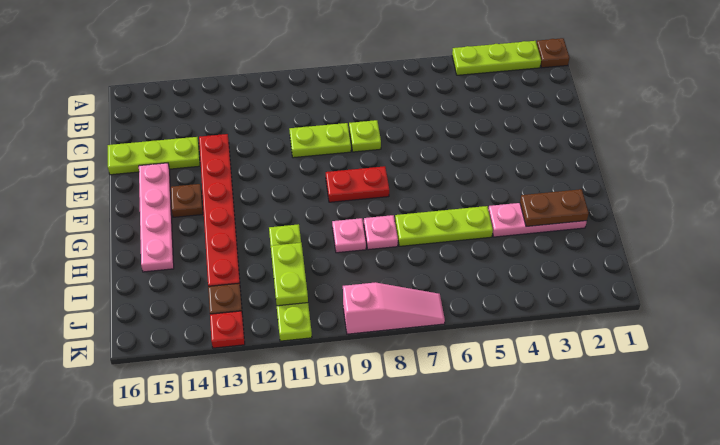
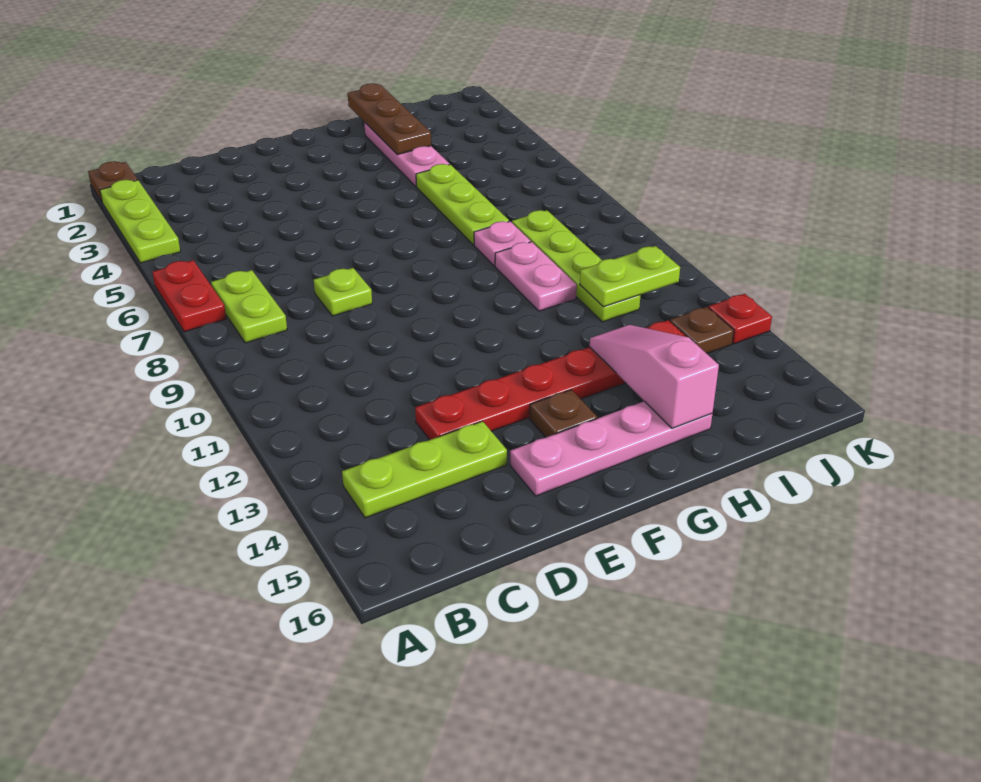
lime plate D9:D10 level 1 -> lime plate B7:B8 level 1
lime plate D14:D16 level 1 -> lime plate B14:D14 level 1
red plate F8:F9 level 1 -> red plate A6:A7 level 1
brown plate H2:H3 level 2 -> brown plate H1:H3 level 2
pink plate H9 level 1 -> pink plate H9:H10 level 1
lime plate H11:K11 level 1 -> lime plate I8:I11 level 1
pink slope K7:K9 level 1 top 9 -> pink slope H13:H15 level 2 top 15

